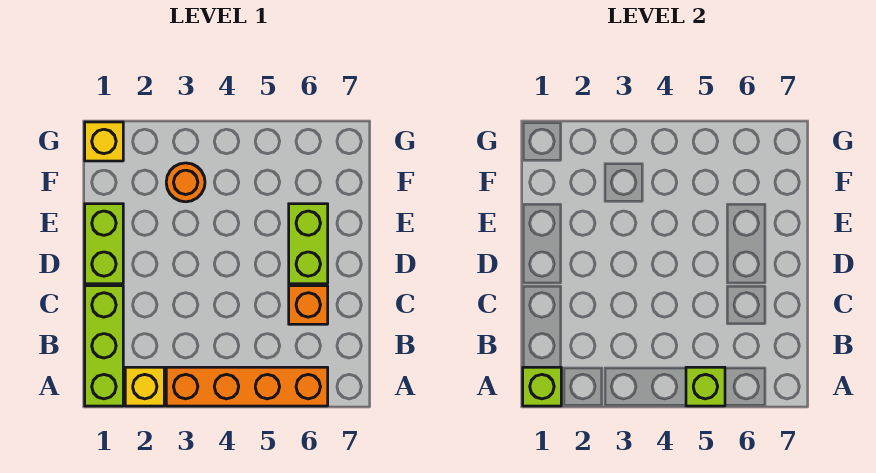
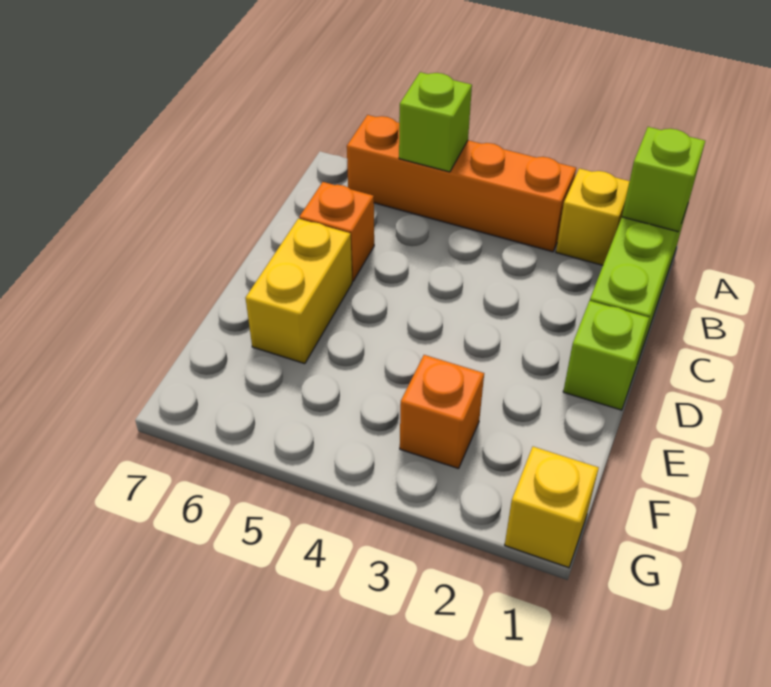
lime brick D1:E1 level 1 -> lime brick D1 level 1
lime brick D6:E6 level 1 -> yellow brick D6:E6 level 1
orange round brick F3 level 1 -> orange brick F3 level 1

